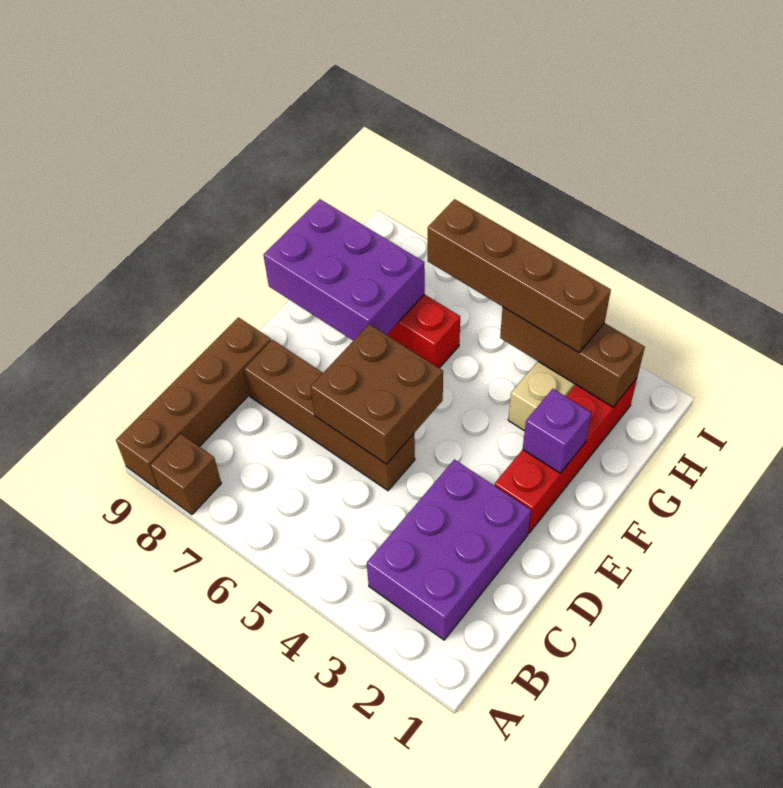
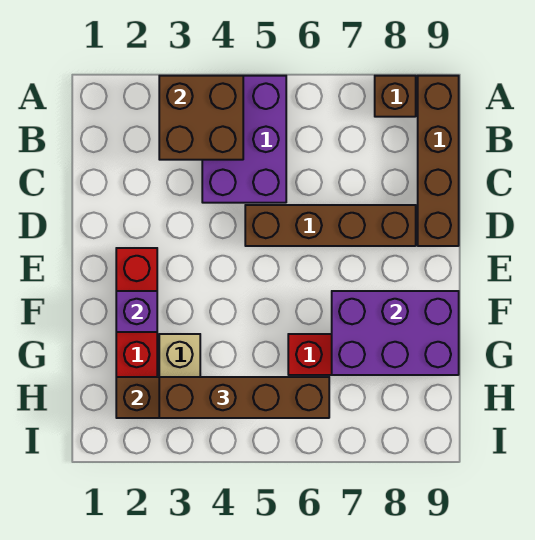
purple brick B2:D3 level 1 -> purple brick A4:C5 level 1
brown brick D5:E6 level 2 -> brown brick A3:B4 level 2

